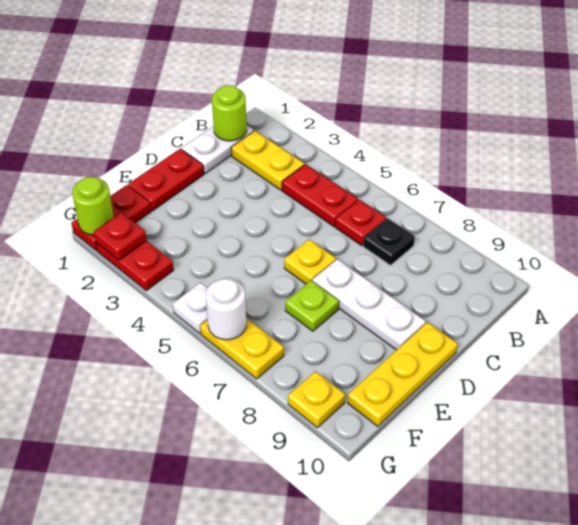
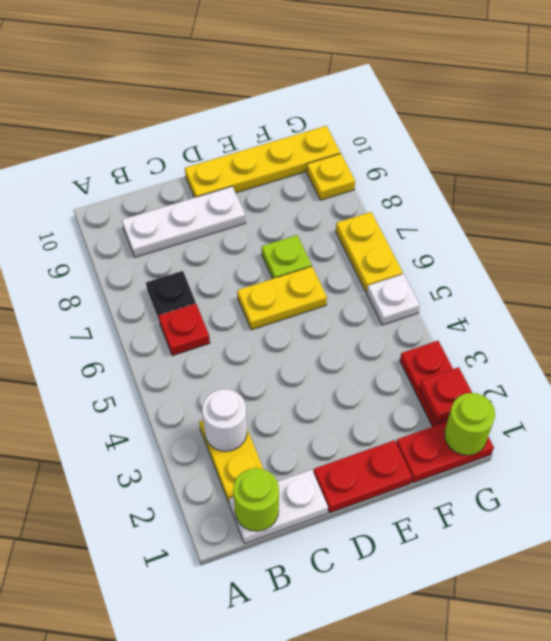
red plate B4:B5 level 1 -> none
yellow plate D6 level 1 -> yellow plate D6:E6 level 1
white plate D7:D9 level 1 -> white plate B9:D9 level 1
yellow plate D10:F10 level 1 -> yellow plate D10:G10 level 1
white round brick G6 level 2 -> white round brick B3 level 2

